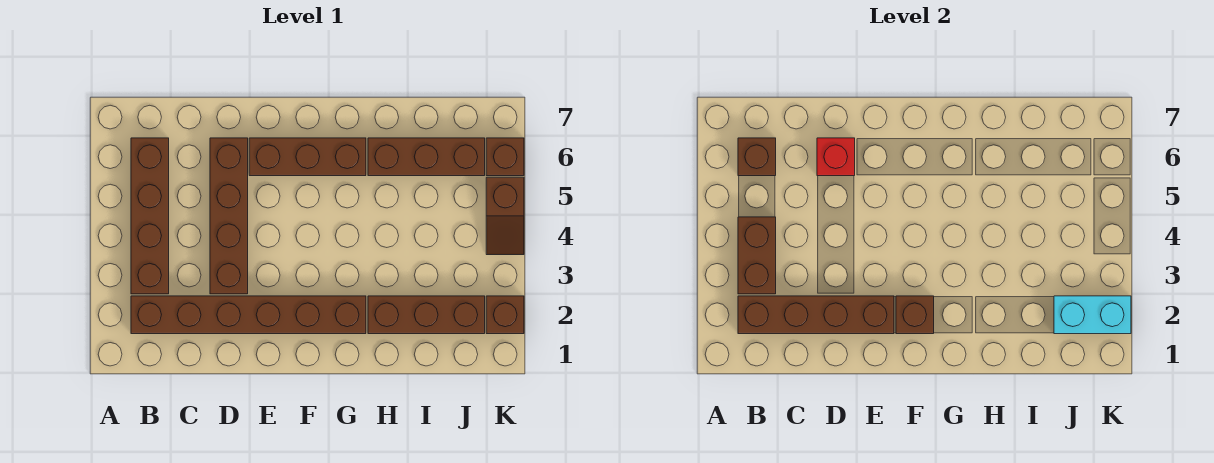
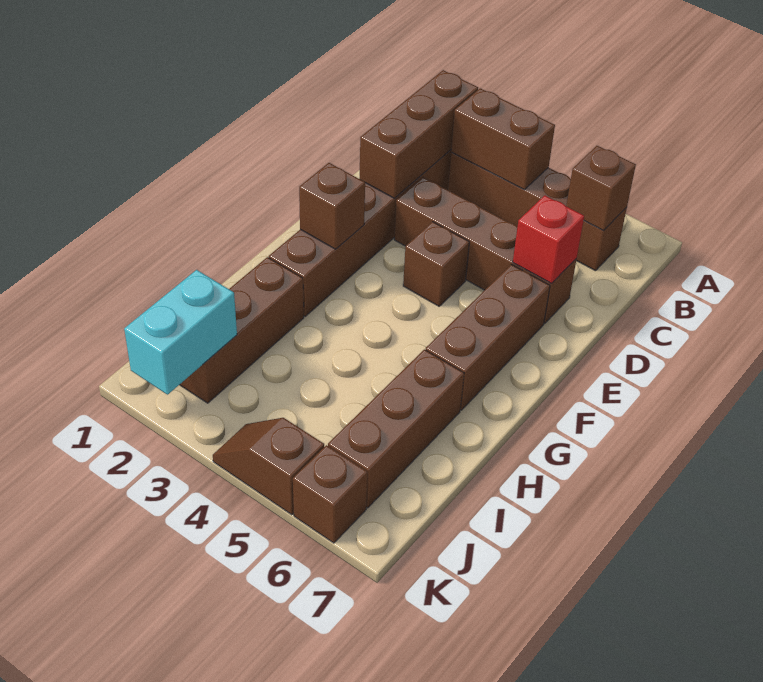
brown brick B2:E2 level 2 -> brown brick B2:D2 level 2
brown brick K2 level 1 -> brown brick E4 level 1

